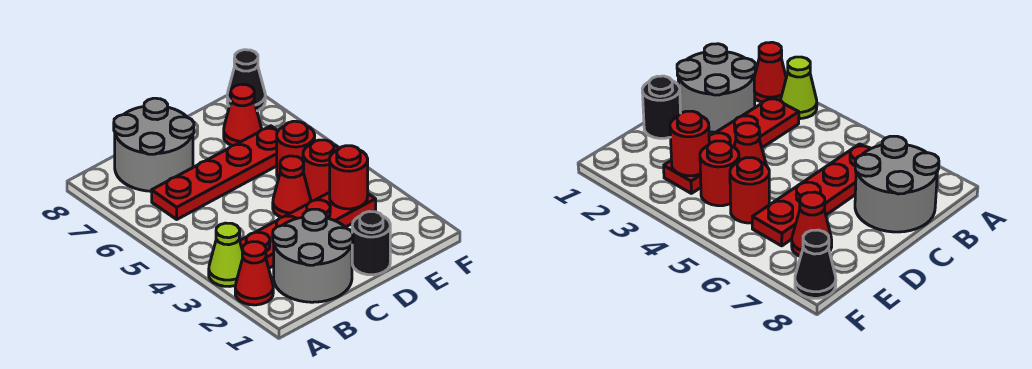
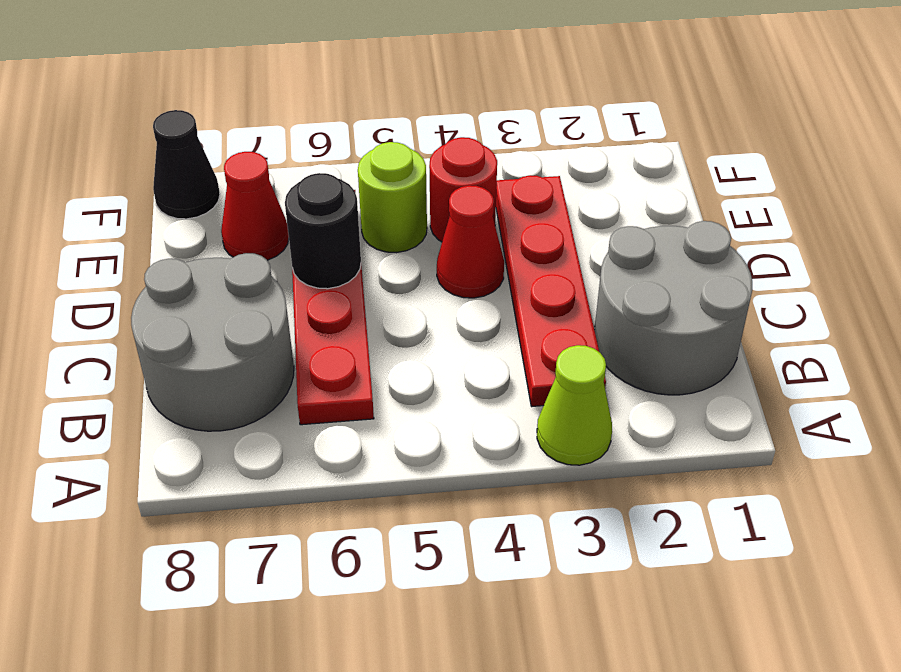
red cone A2 level 1 -> none
black round brick D1 level 1 -> black round brick D6 level 2
red round brick E3 level 2 -> none
red round brick E5 level 1 -> lime round brick E5 level 1

